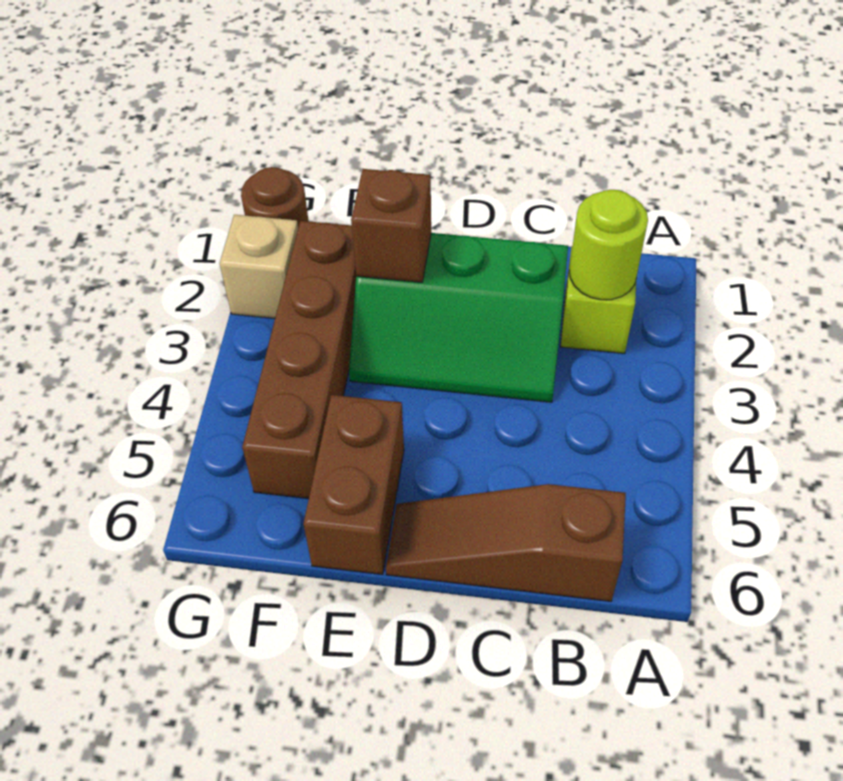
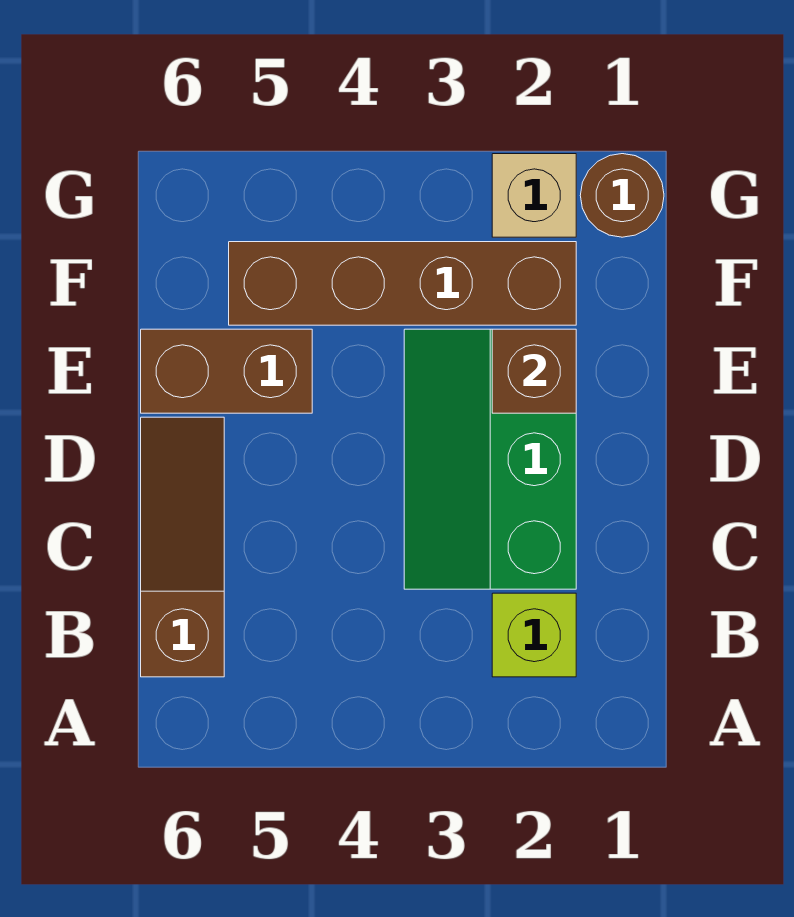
lime round brick B2 level 2 -> none

